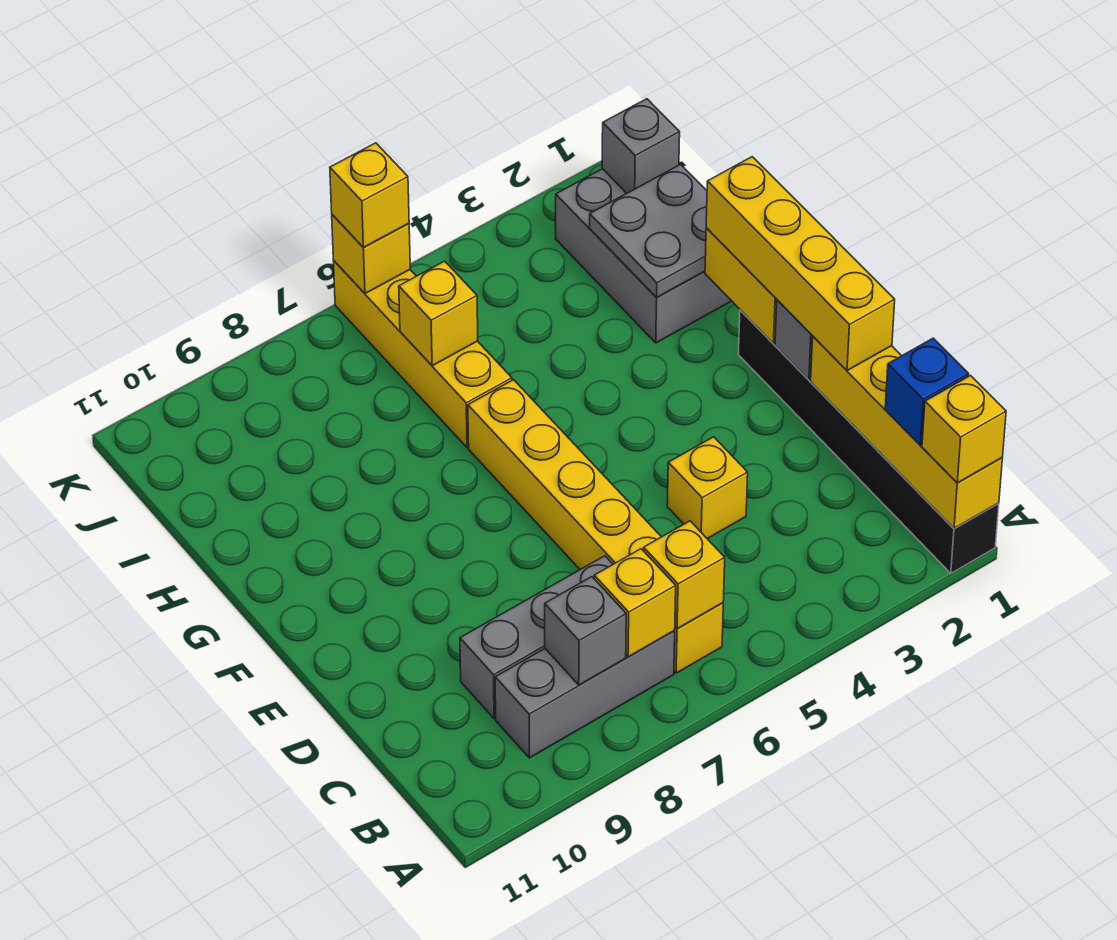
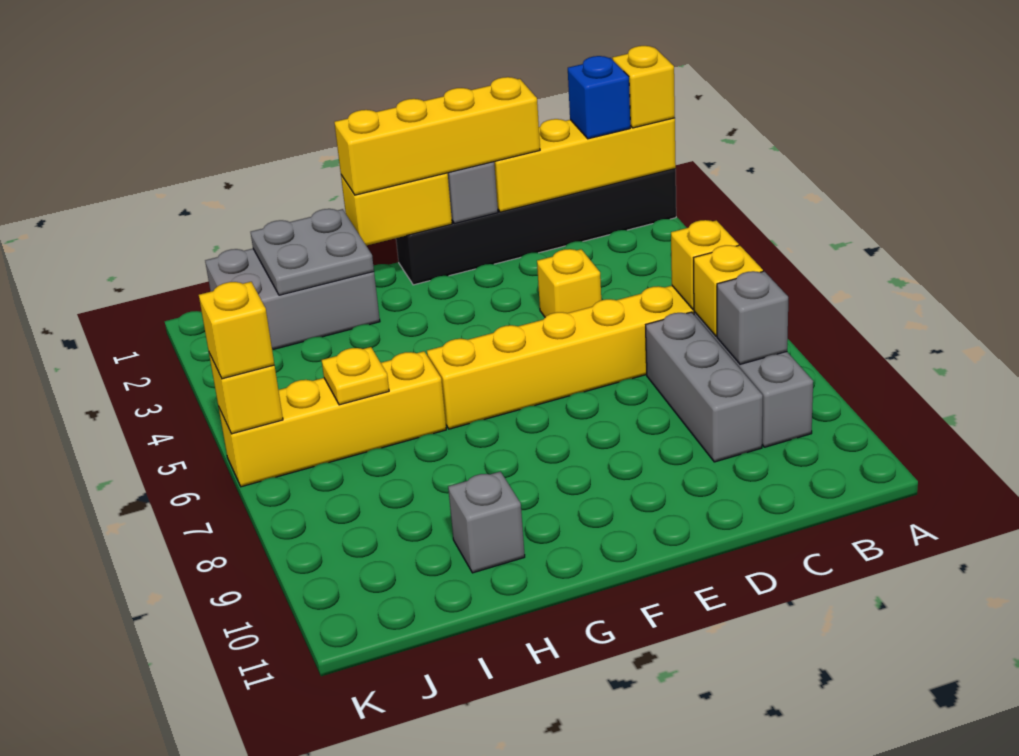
yellow brick I6 level 2 -> yellow plate I6 level 2
grey brick J1 level 2 -> grey brick H10 level 1

